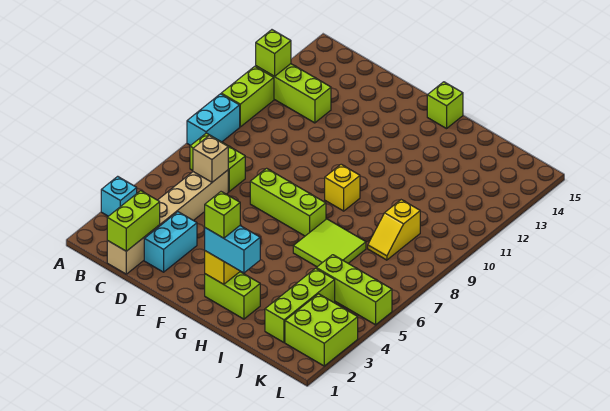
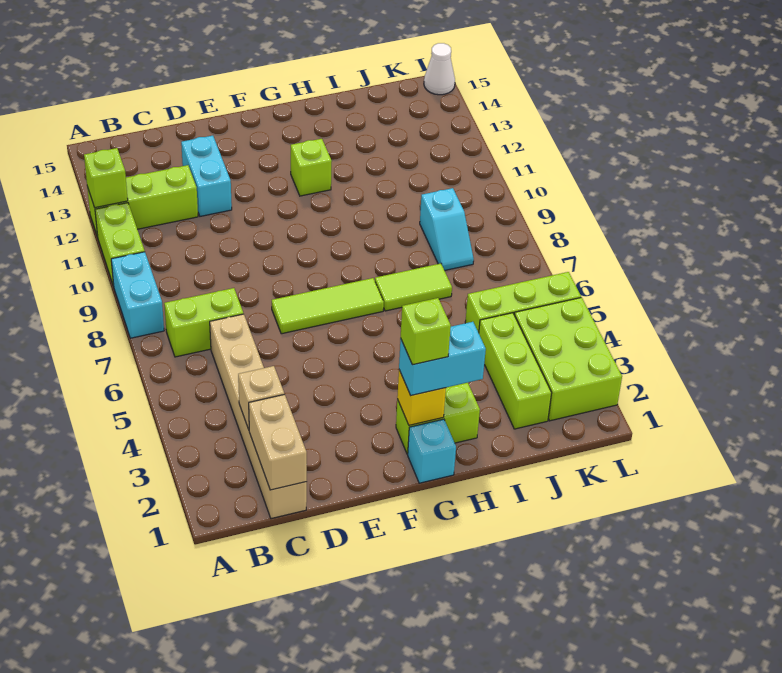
cyan brick A3 level 1 -> cyan brick G1 level 1
lime brick C1:C2 level 2 -> tan brick C1:C2 level 2
tan brick C6 level 2 -> tan brick C3 level 2
cyan brick D2:D3 level 1 -> cyan brick D12:D13 level 1
lime brick E7:G7 level 1 -> lime tile E7:G7 level 1
yellow brick G9 level 1 -> none
lime brick G15 level 1 -> lime brick G12 level 1
lime tile H6:I7 level 1 -> lime tile H7:I7 level 1
yellow slope J8:J9 level 1 top 9 -> cyan slope J8:J9 level 1 top 9
lime brick K2:L3 level 1 -> lime brick K2:L4 level 1
none -> white cone L15 level 1

